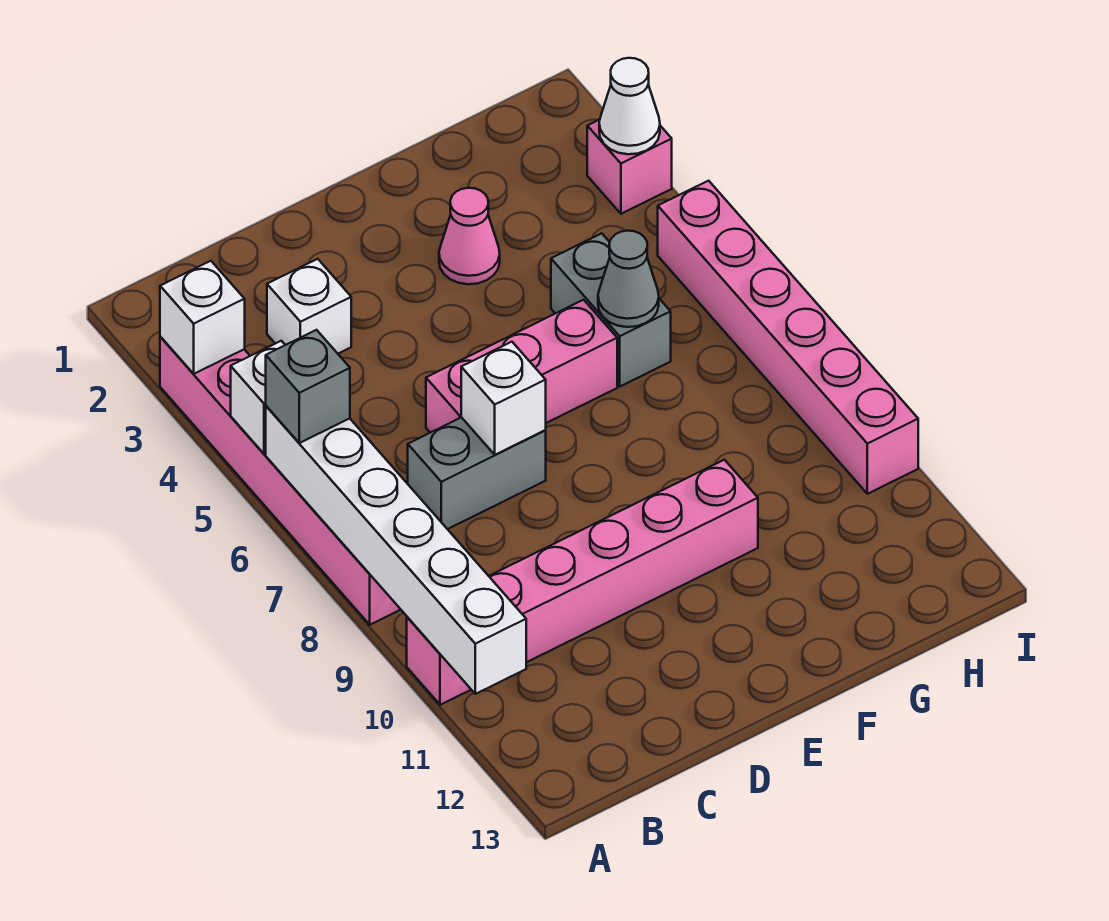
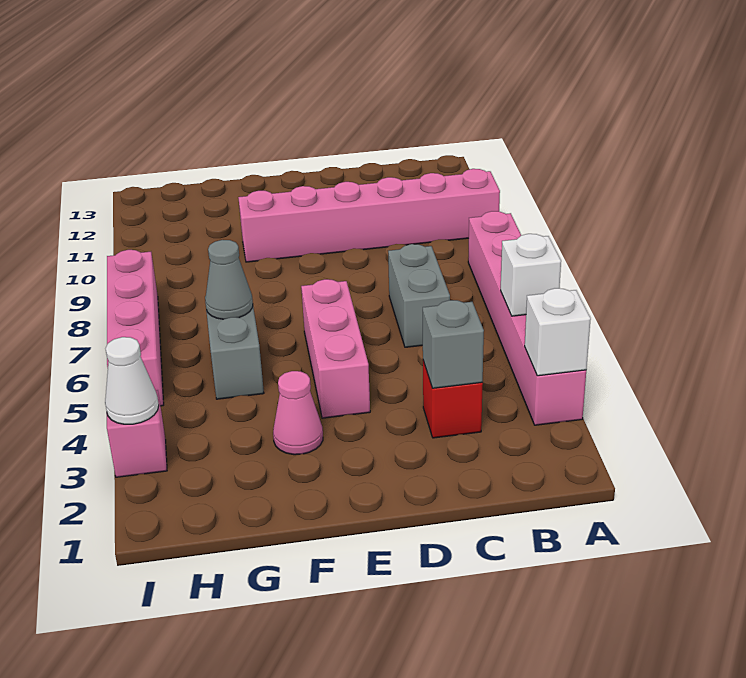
white brick A6:A11 level 2 -> none
grey brick A6 level 3 -> grey brick C3 level 2
white brick C3 level 1 -> red brick C3 level 1
grey brick C7:D7 level 1 -> grey brick C6:C7 level 1
pink brick D6:F6 level 1 -> pink brick E4:E6 level 1
white brick D7 level 2 -> none
pink brick I5:I10 level 1 -> pink brick I5:I8 level 1

